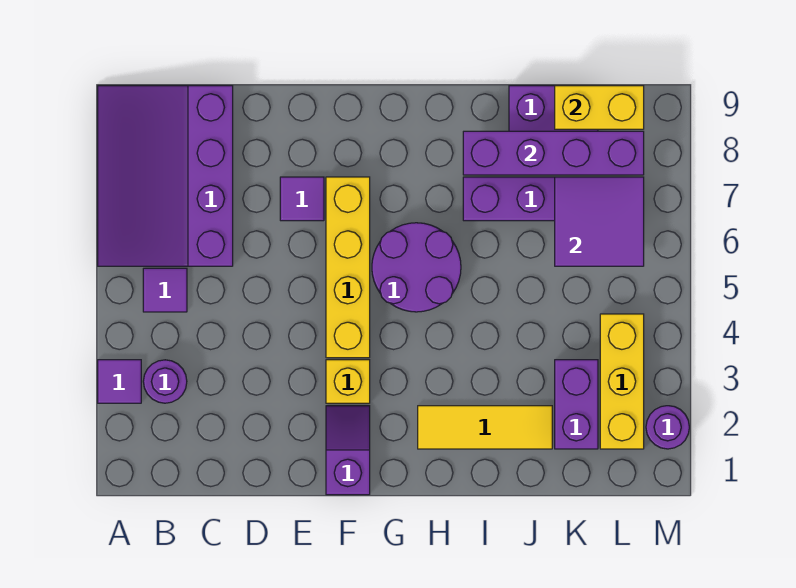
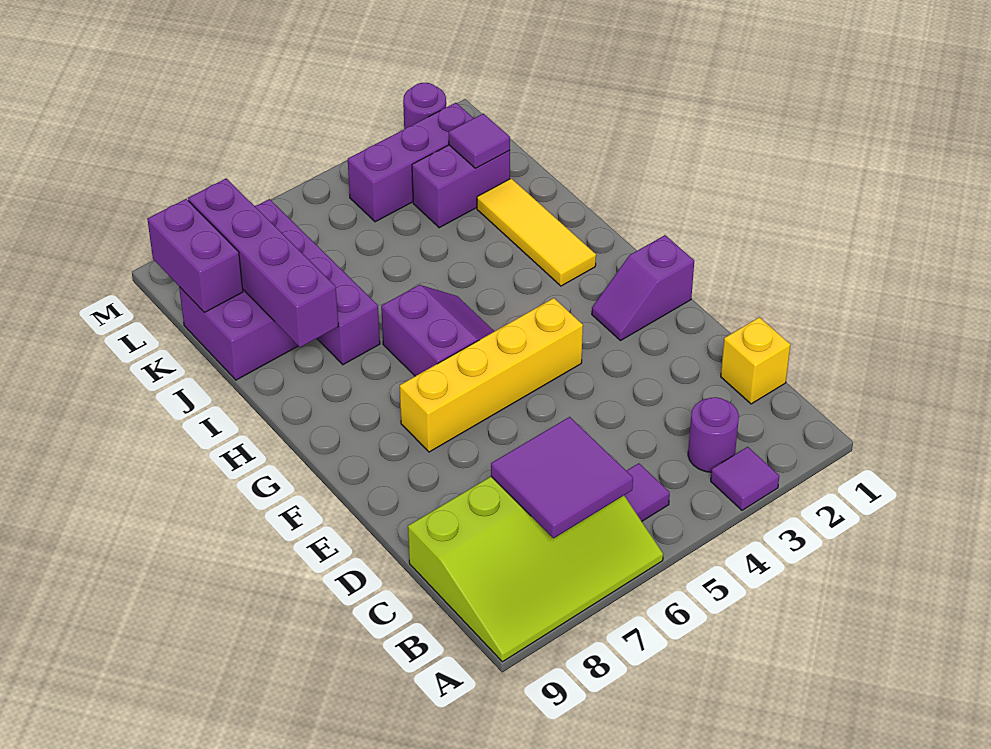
purple slope A6:C9 level 1 top C -> lime slope A6:C9 level 1 top C
purple tile E7 level 1 -> purple tile K2 level 2
yellow brick F3 level 1 -> yellow brick C1 level 1
purple round brick G5:H6 level 1 -> purple slope G5:H6 level 1 top 6
purple tile K6:L7 level 2 -> purple tile B6:C7 level 2
yellow brick K9:L9 level 2 -> purple brick K9:L9 level 2
yellow brick L2:L4 level 1 -> purple brick L2:L4 level 1

